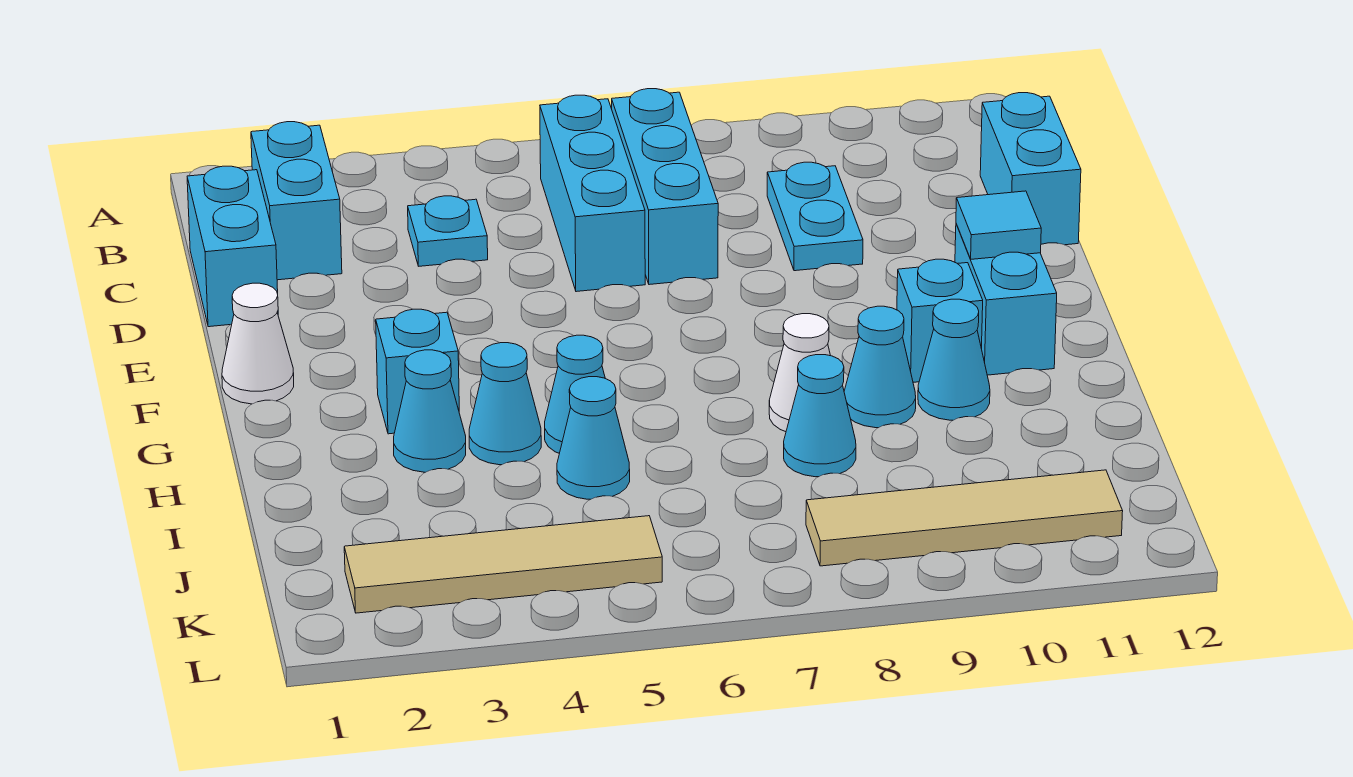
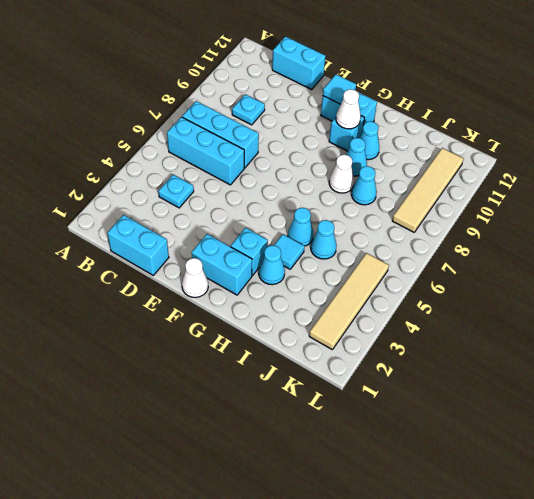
cyan brick B2:C2 level 1 -> cyan brick F2:G2 level 1
cyan plate C9:D9 level 1 -> cyan plate C9 level 1
none -> white cone G10 level 2
cyan cone H4 level 1 -> cyan tile H4 level 1

